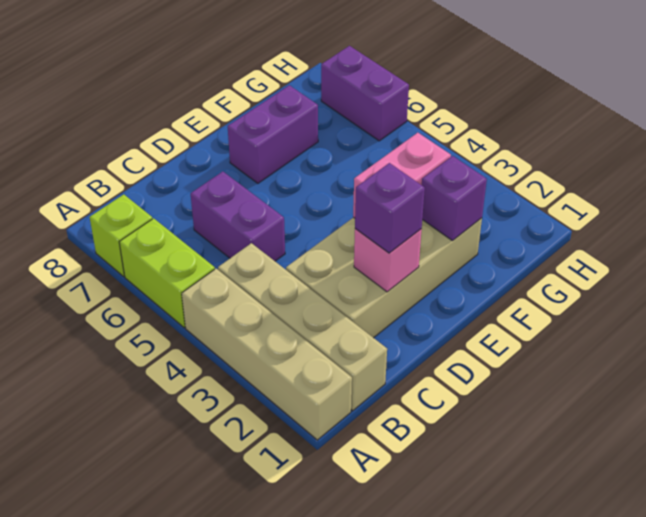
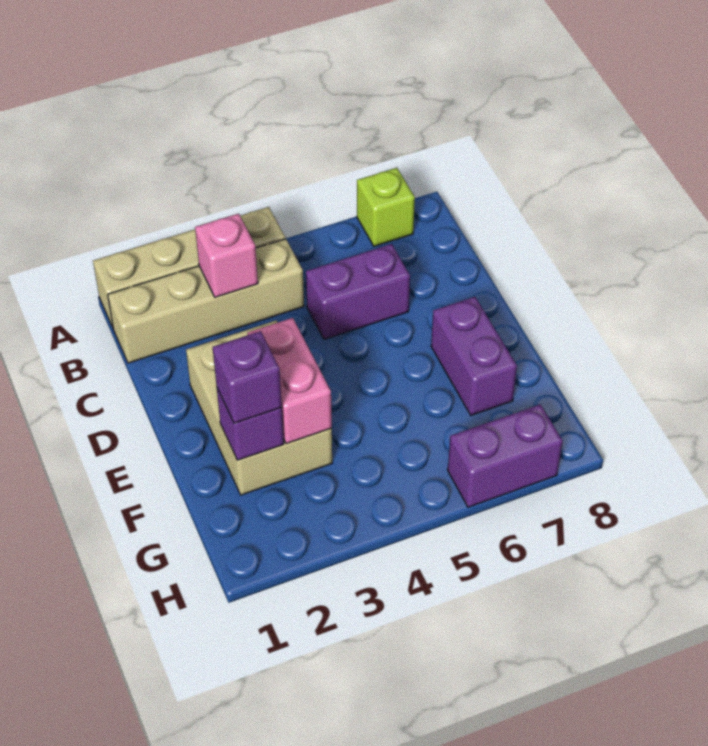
lime brick A5:A6 level 1 -> none
tan brick C2:F3 level 1 -> tan brick D2:F3 level 1
pink brick D2 level 2 -> pink brick B3 level 2
purple brick D2 level 3 -> purple brick F2 level 3

